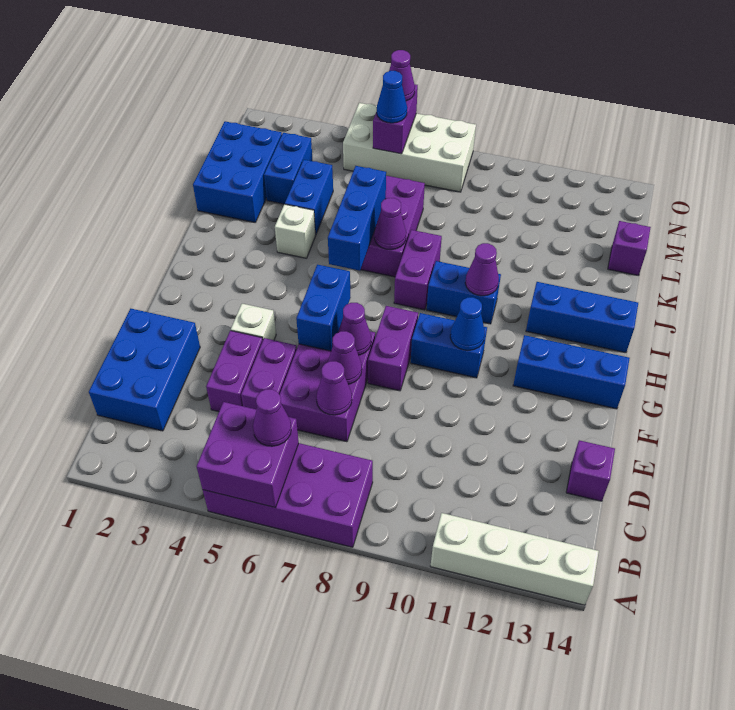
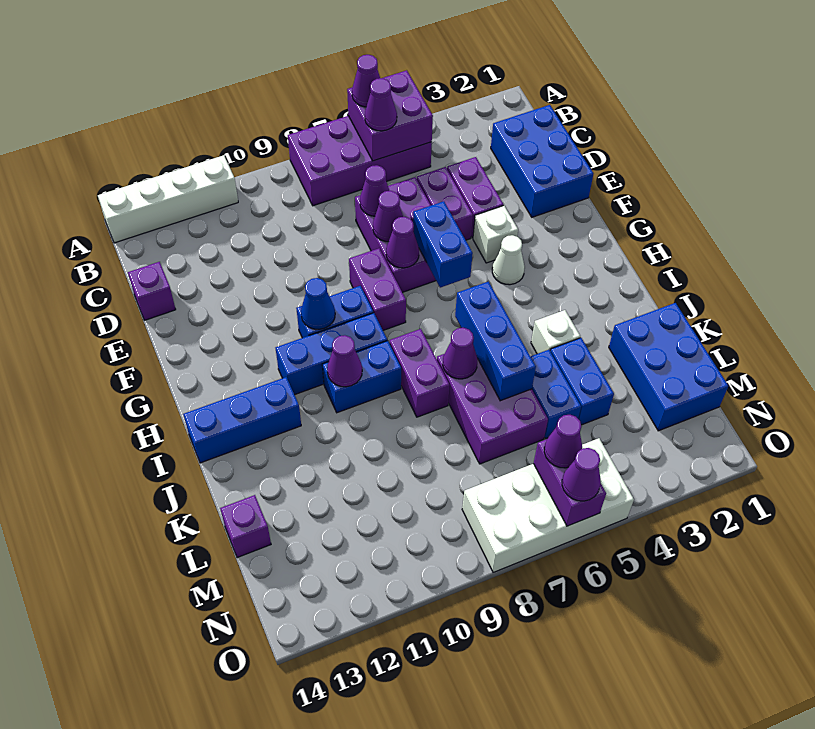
none -> purple cone A6 level 3
none -> white cone G4 level 1
blue brick G12:G14 level 1 -> blue brick H9:H11 level 1
blue brick L3:M3 level 1 -> blue brick K5:L5 level 1
blue cone N6 level 3 -> purple cone N6 level 3

